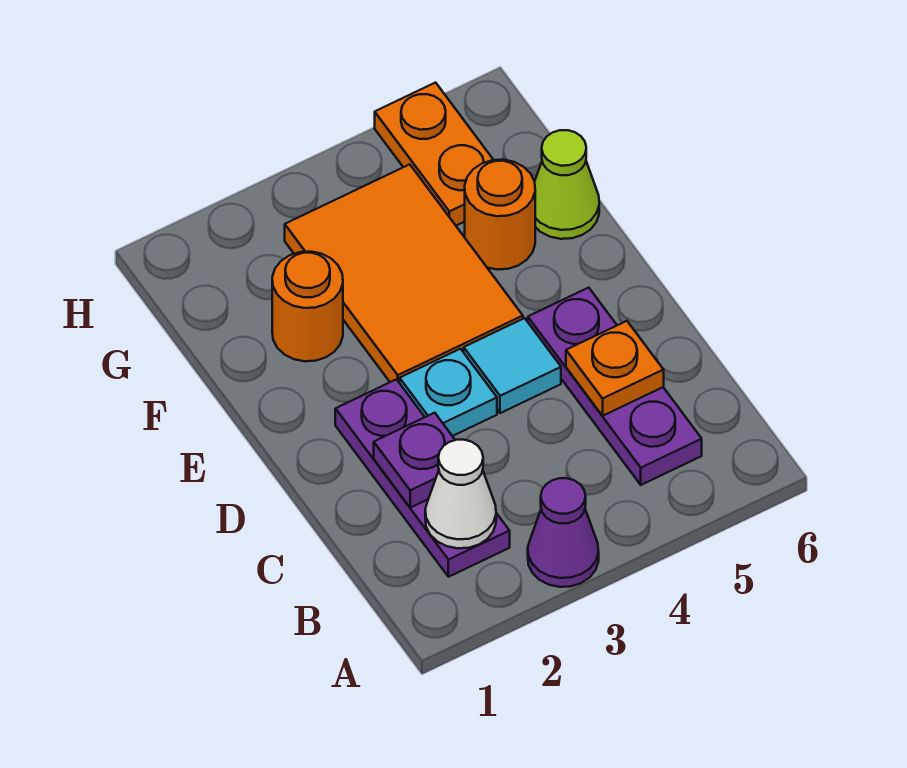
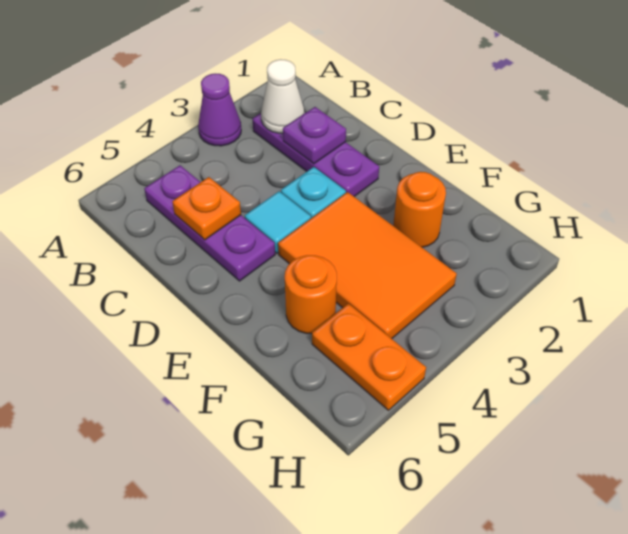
lime cone F6 level 1 -> none

